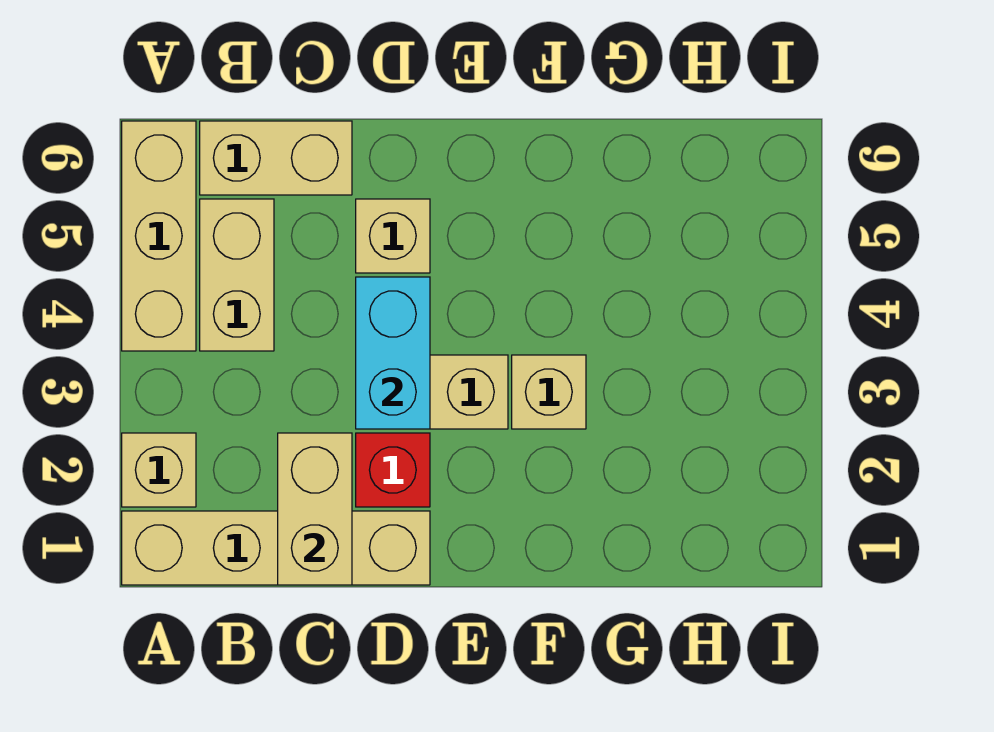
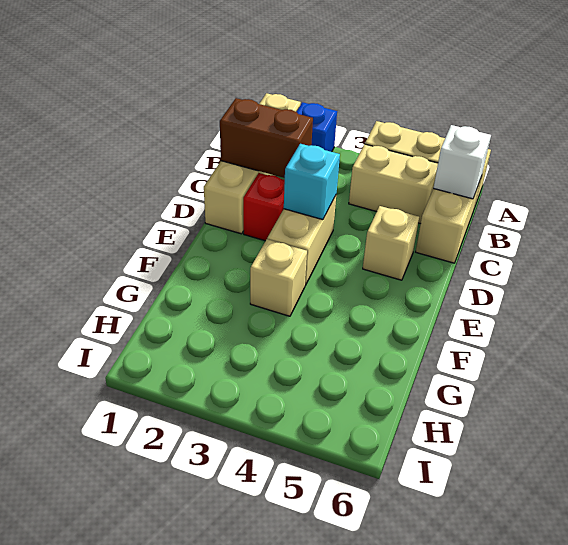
tan brick A2 level 1 -> blue brick A2 level 1
none -> white brick B6 level 2
tan brick C1:C2 level 2 -> brown brick C1:C2 level 2
cyan brick D3:D4 level 2 -> cyan brick D3 level 2

